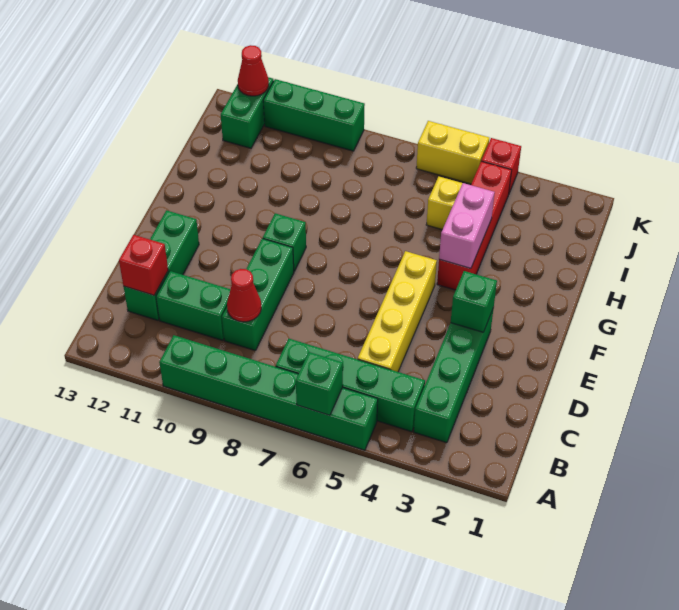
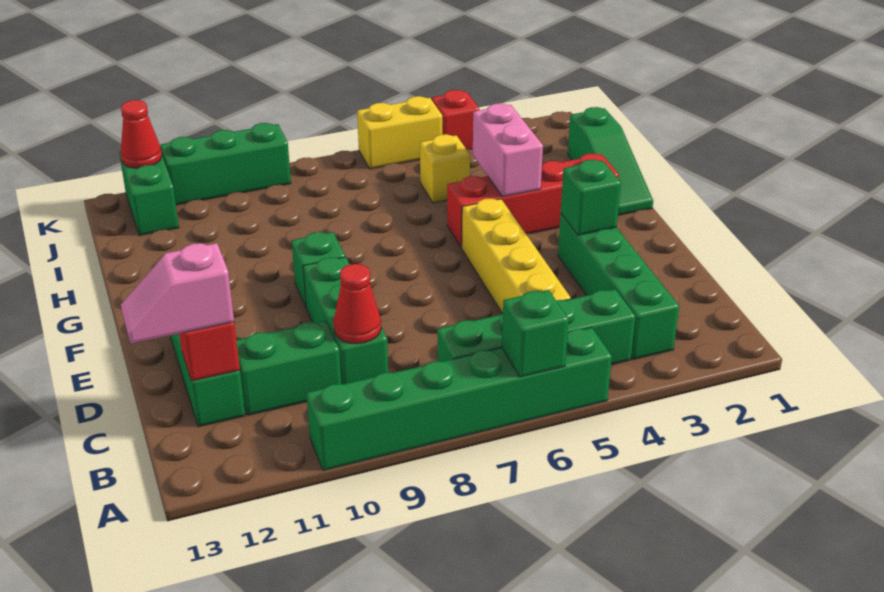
none -> pink slope C12:C13 level 3 top 12
none -> green slope G1:I1 level 1 top I
red brick G4:J4 level 1 -> red brick G2:G5 level 1

